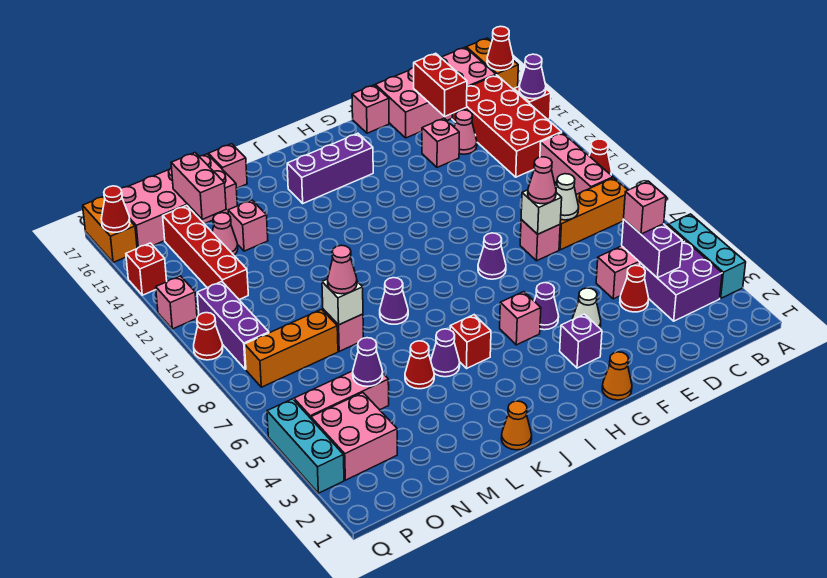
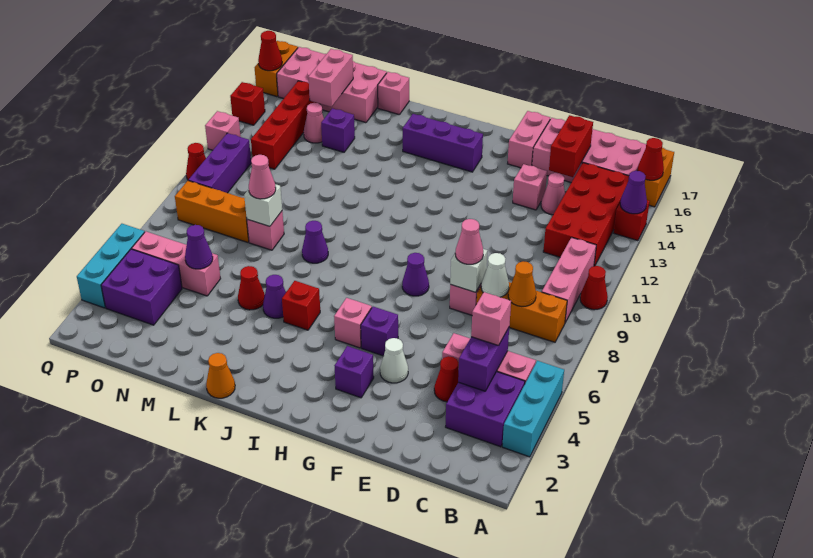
pink brick F17 level 1 -> pink brick F16:F17 level 1
orange cone G1 level 1 -> orange cone C8 level 2
purple cone G5 level 1 -> purple brick G5 level 1
pink brick M14 level 1 -> purple brick M14 level 1
pink brick O3:P4 level 1 -> purple brick O3:P4 level 1

